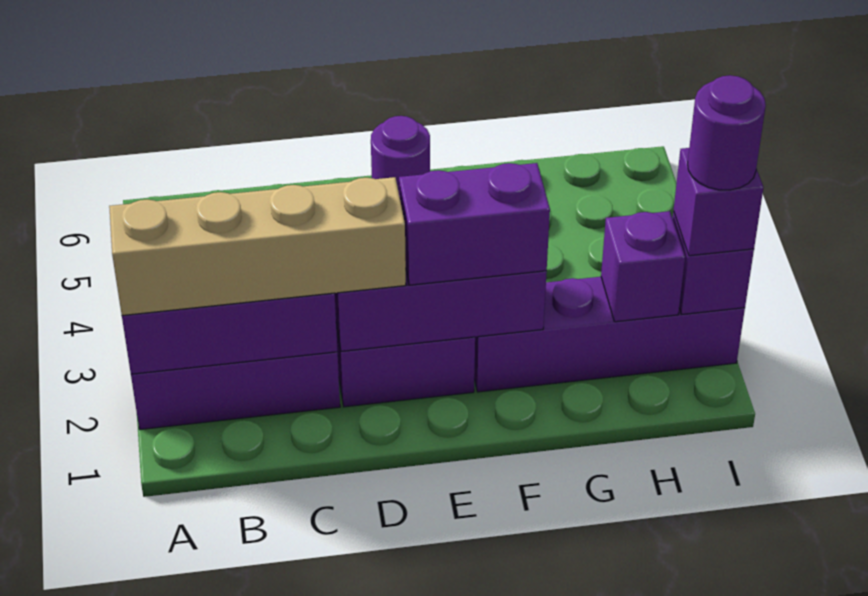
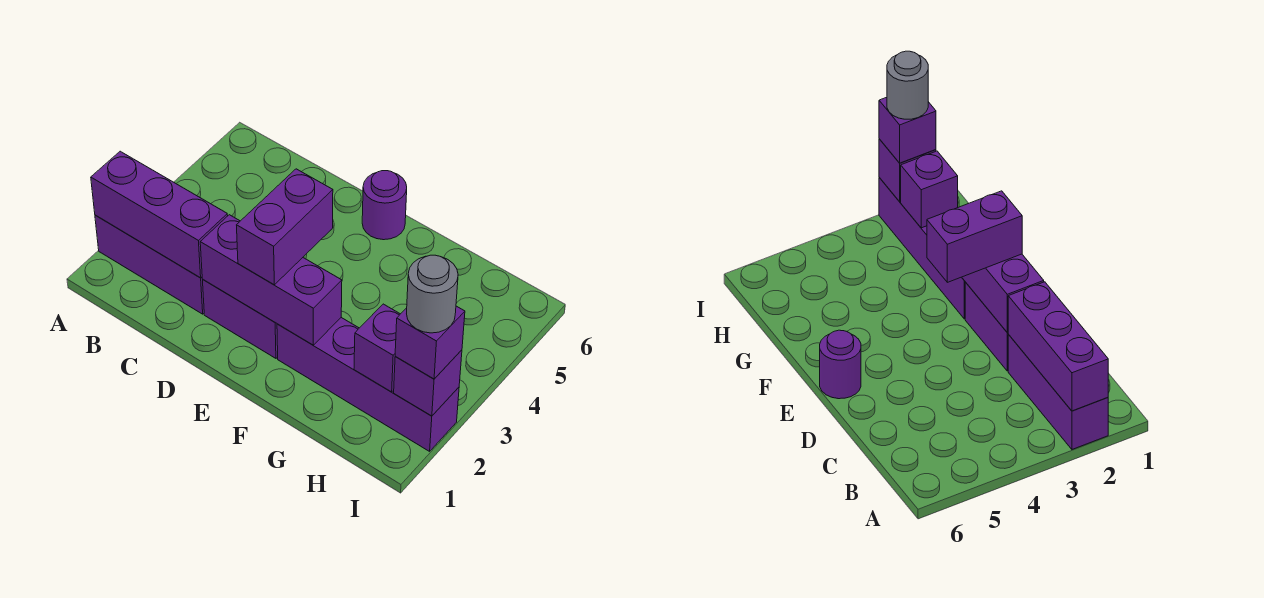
tan brick A2:D2 level 3 -> none
purple brick E2:F2 level 3 -> purple brick E2:E3 level 3
purple round brick I2 level 4 -> grey round brick I2 level 4

